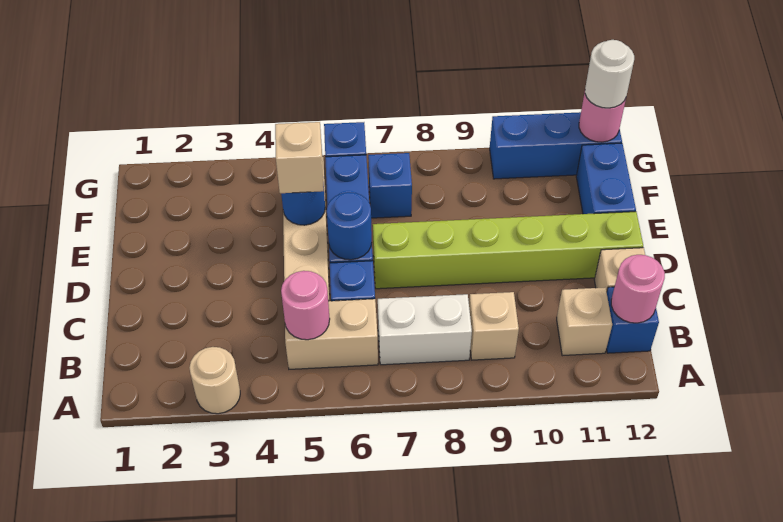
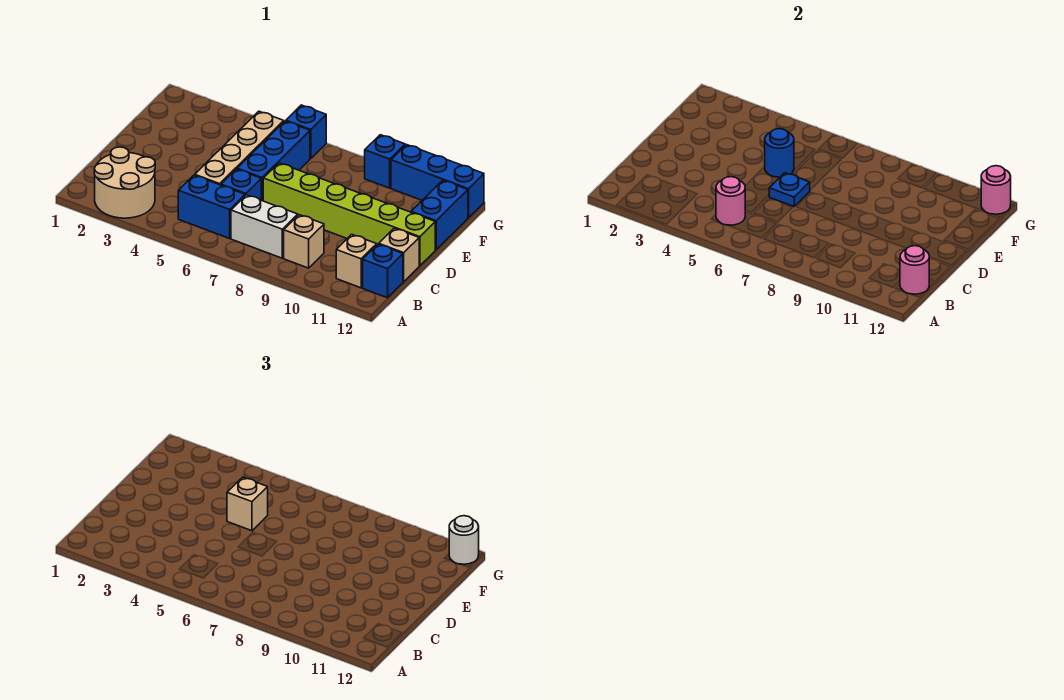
tan round brick A3 level 1 -> tan round brick A2:B3 level 1
tan brick B5:B6 level 1 -> blue brick B5:B6 level 1
blue round brick D6 level 2 -> blue plate D6 level 2
blue brick F7 level 1 -> blue brick G9 level 1

